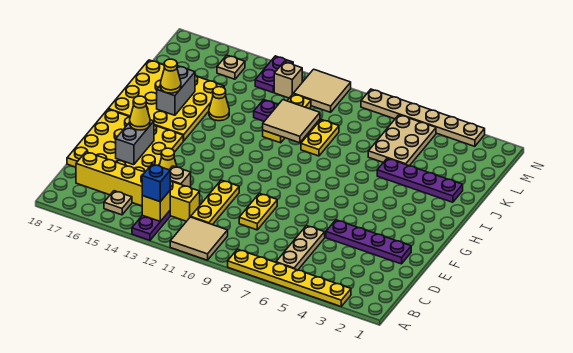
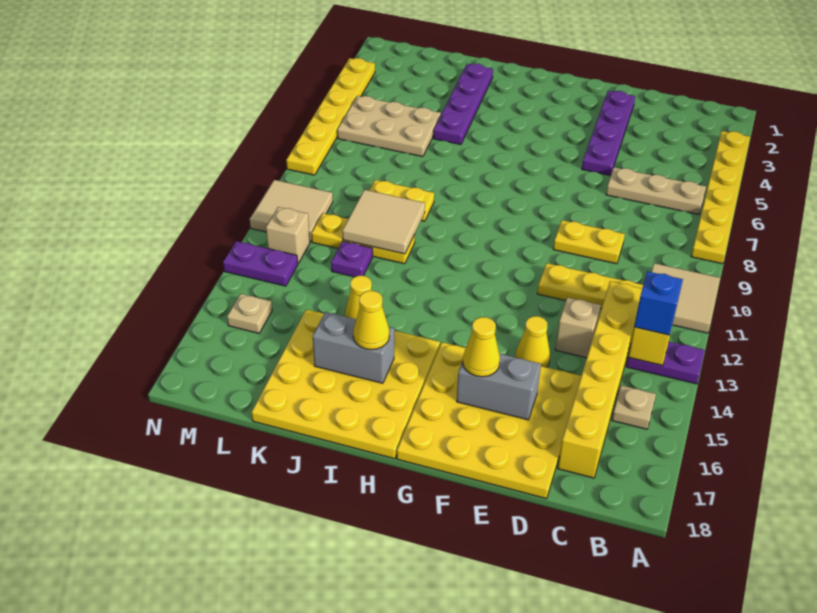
tan plate N3:N8 level 1 -> yellow plate N3:N8 level 1

